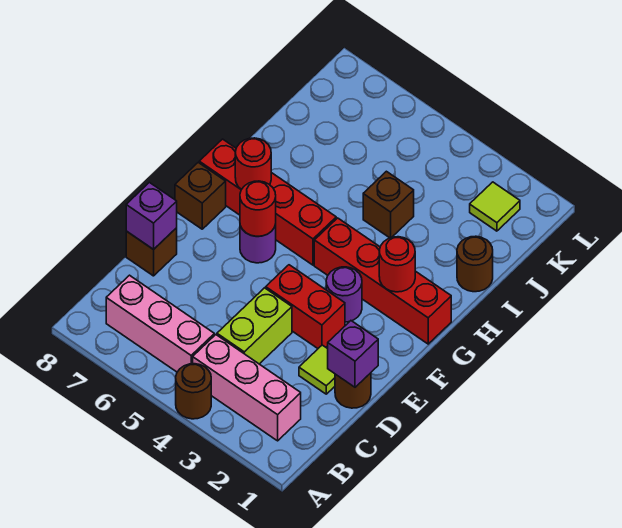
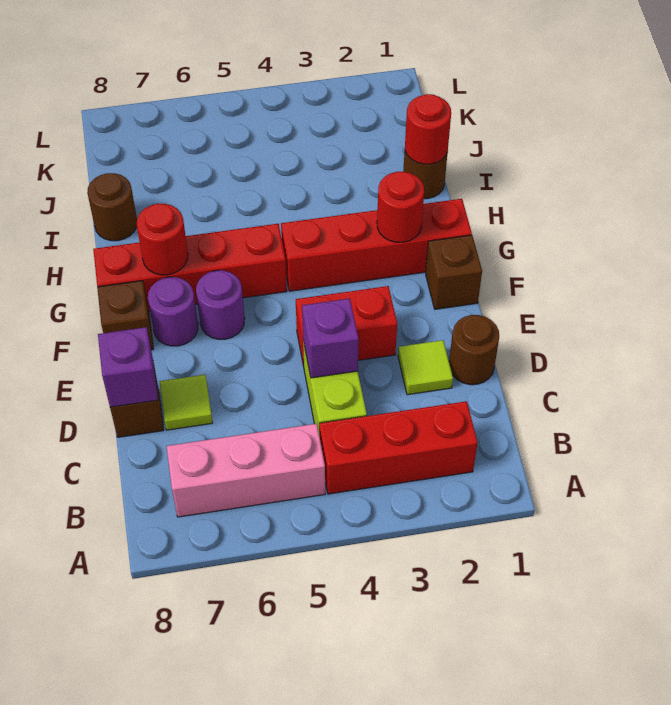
brown round brick A4 level 1 -> brown round brick I8 level 1
pink brick B2:B4 level 1 -> red brick B2:B4 level 1
purple brick D1 level 2 -> purple brick D4 level 2
purple round brick F3 level 1 -> purple round brick F7 level 1
red round brick F6 level 2 -> red round brick I1 level 2
brown brick I4 level 1 -> brown brick F1 level 1
lime tile K2 level 1 -> lime tile D7 level 1

